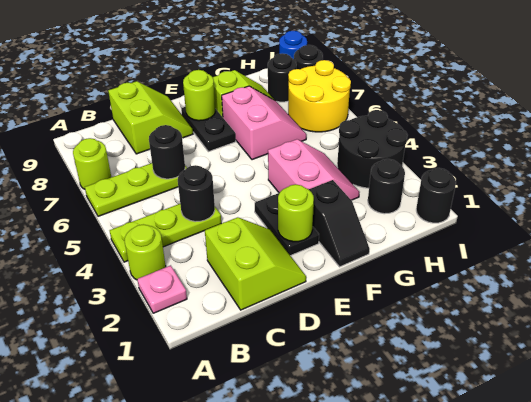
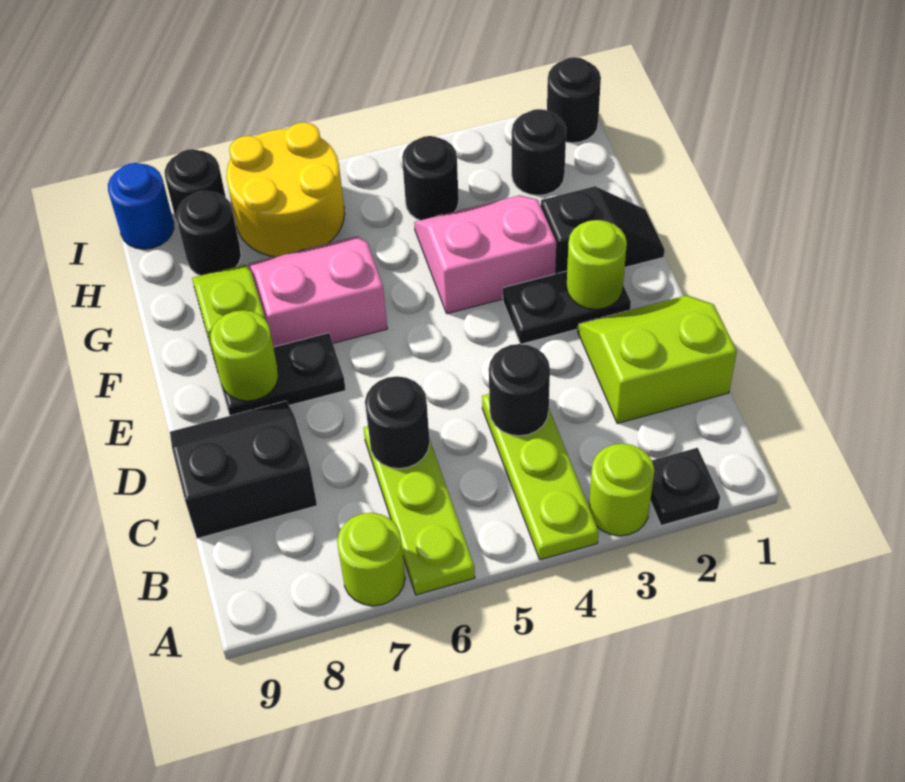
pink plate A2 level 1 -> black plate A2 level 1
lime slope C8:D9 level 1 top C -> black slope C8:D9 level 1 top C
black round brick H3:I4 level 1 -> black round brick H4 level 1

